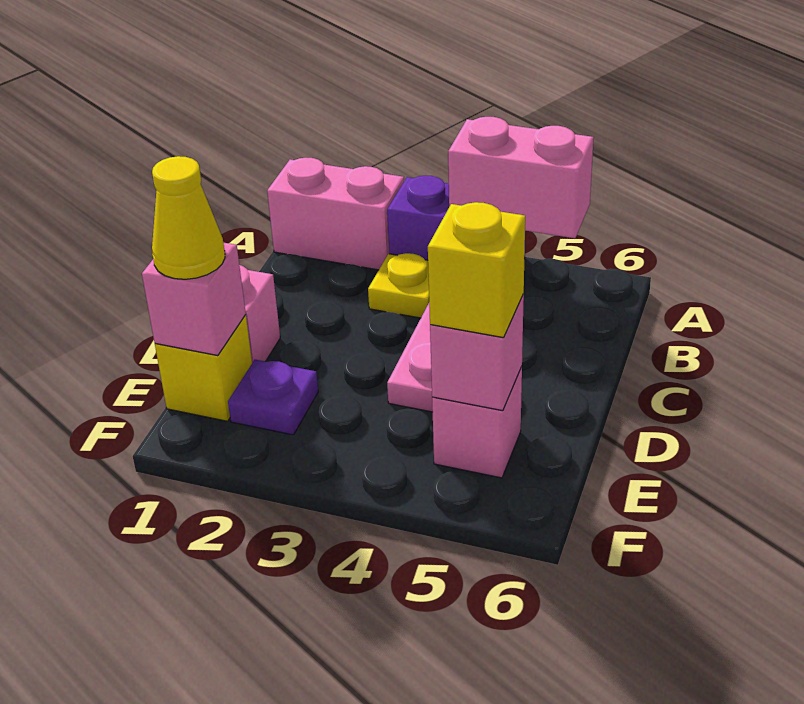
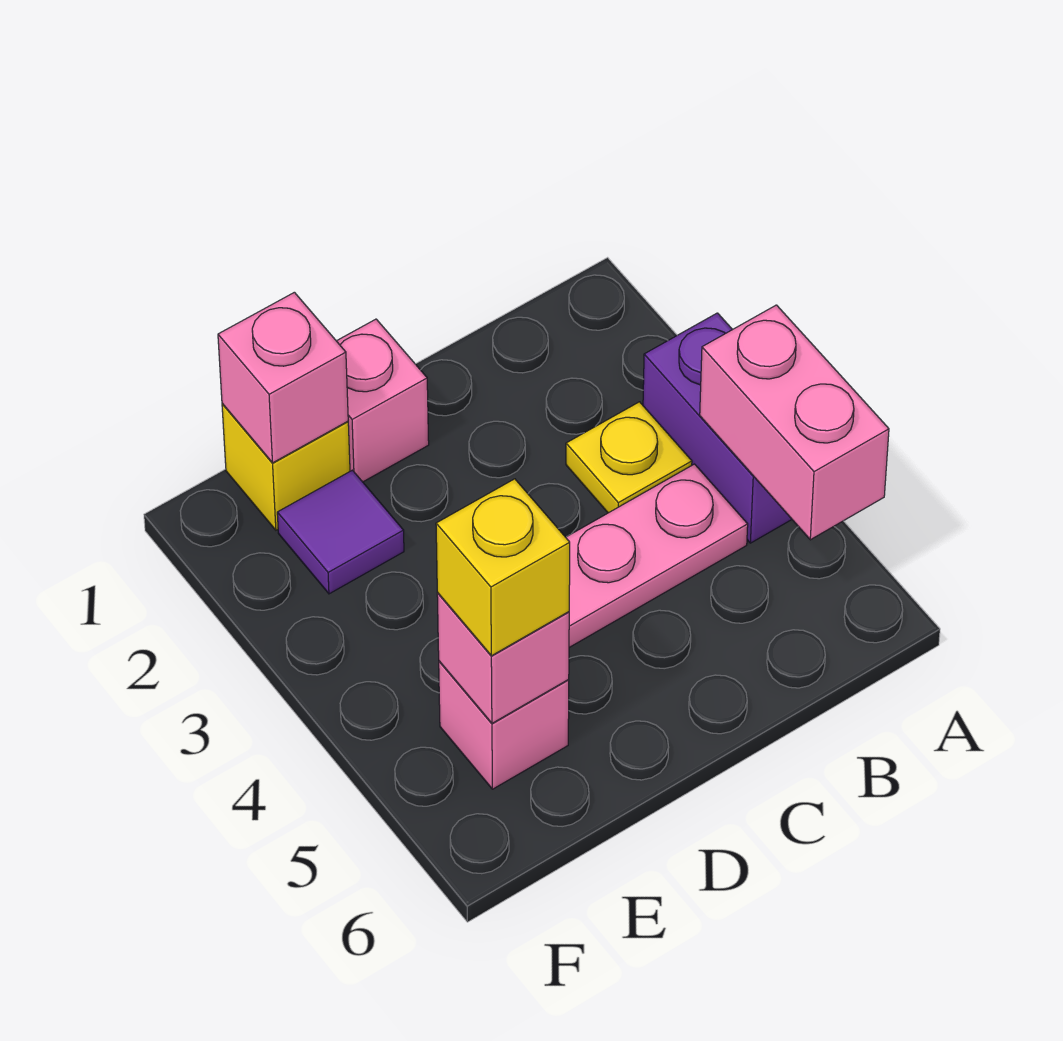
pink brick A1:A2 level 1 -> none
yellow cone E1 level 3 -> none
purple plate E2 level 1 -> purple tile E2 level 1

